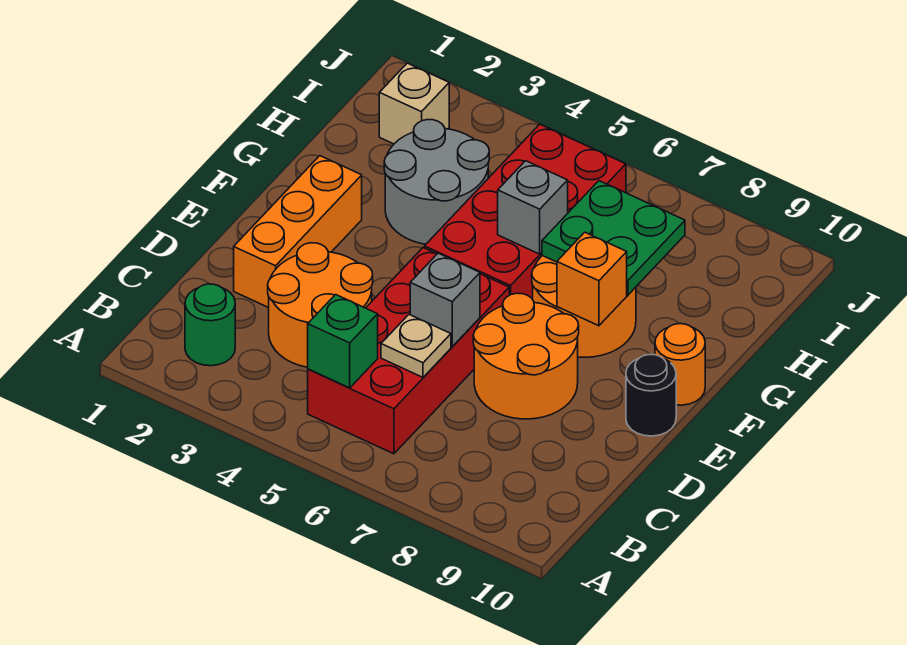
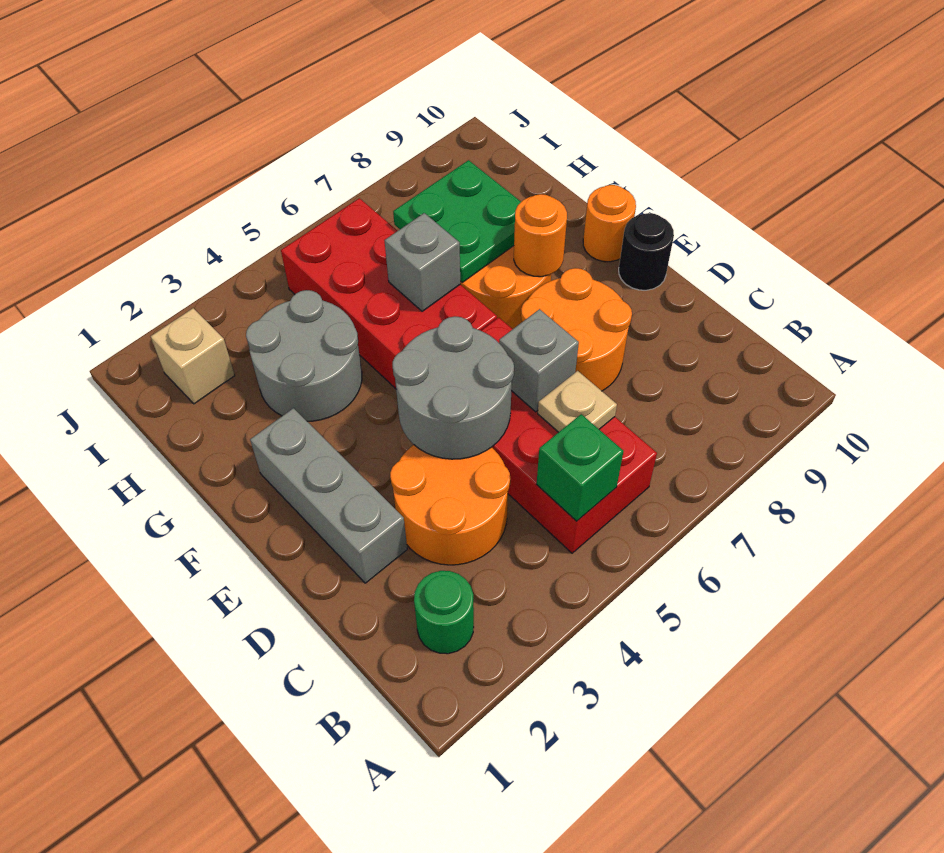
orange brick D2:F2 level 1 -> grey brick D2:F2 level 1
none -> grey round brick D4:E5 level 2
orange brick F8 level 2 -> orange round brick F8 level 2

